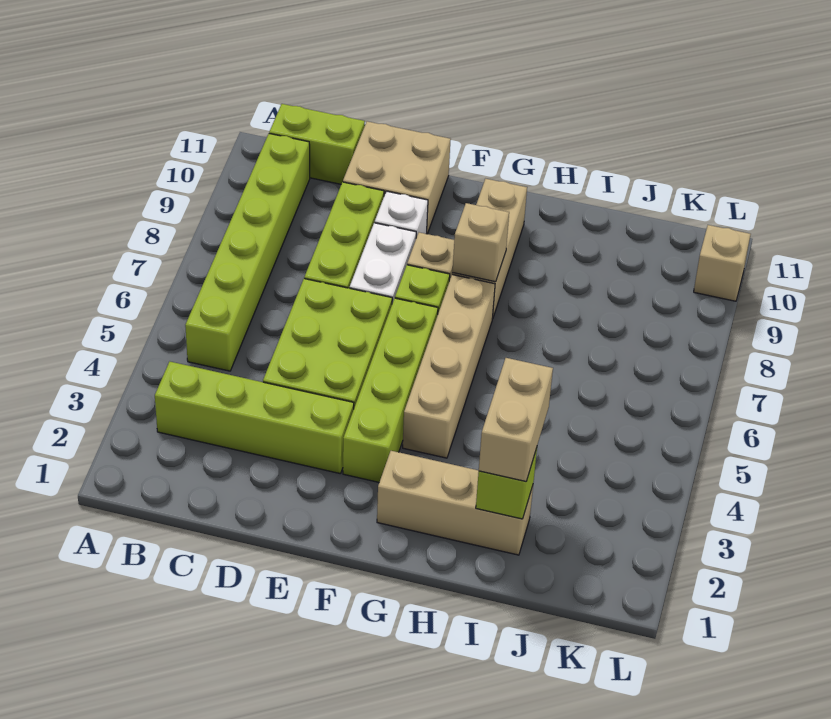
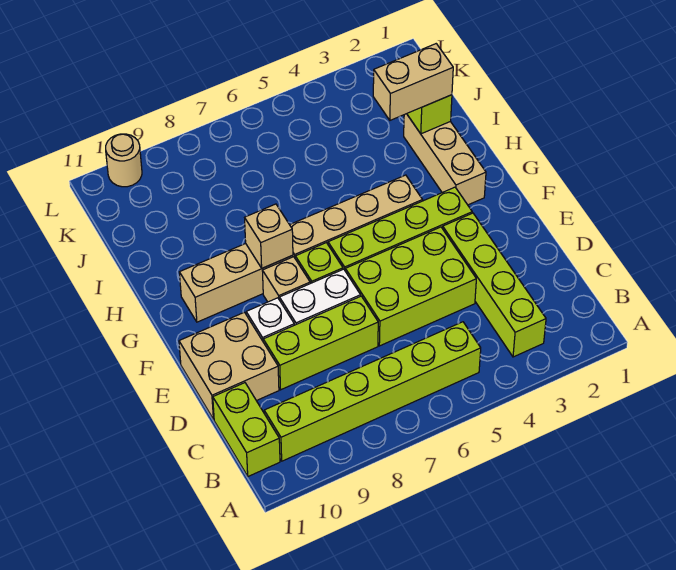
tan brick L10 level 1 -> tan round brick L10 level 1

